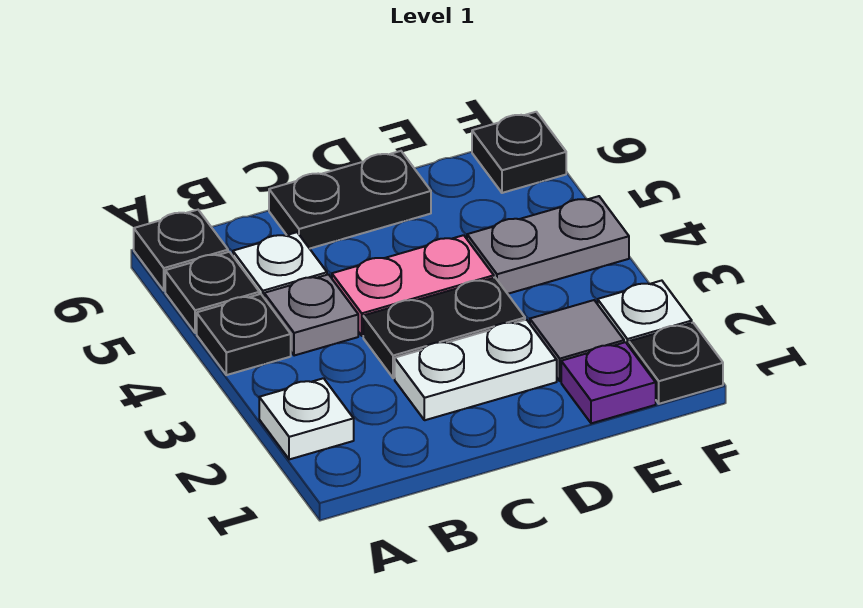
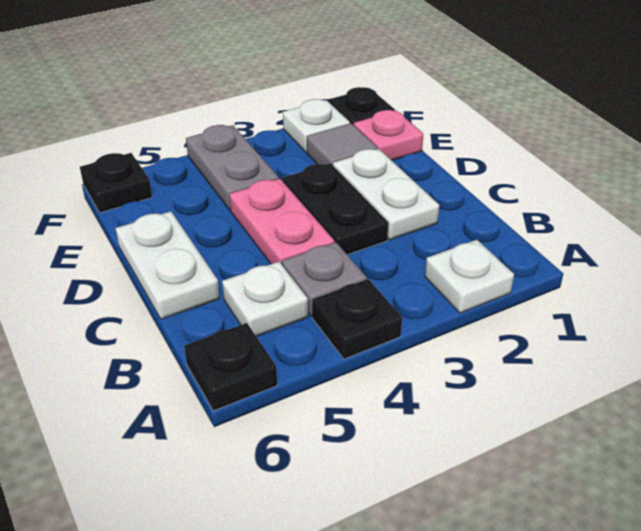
black plate A5 level 1 -> none
black plate C6:D6 level 1 -> white plate C6:D6 level 1
purple plate E1 level 1 -> pink plate E1 level 1

